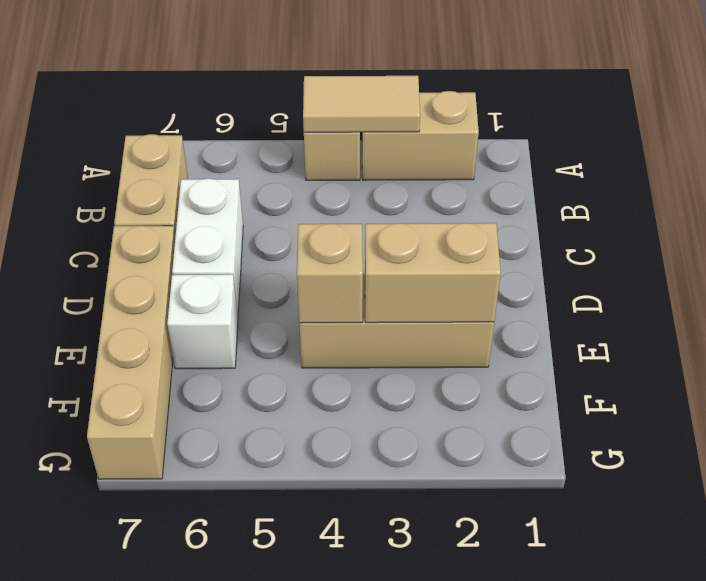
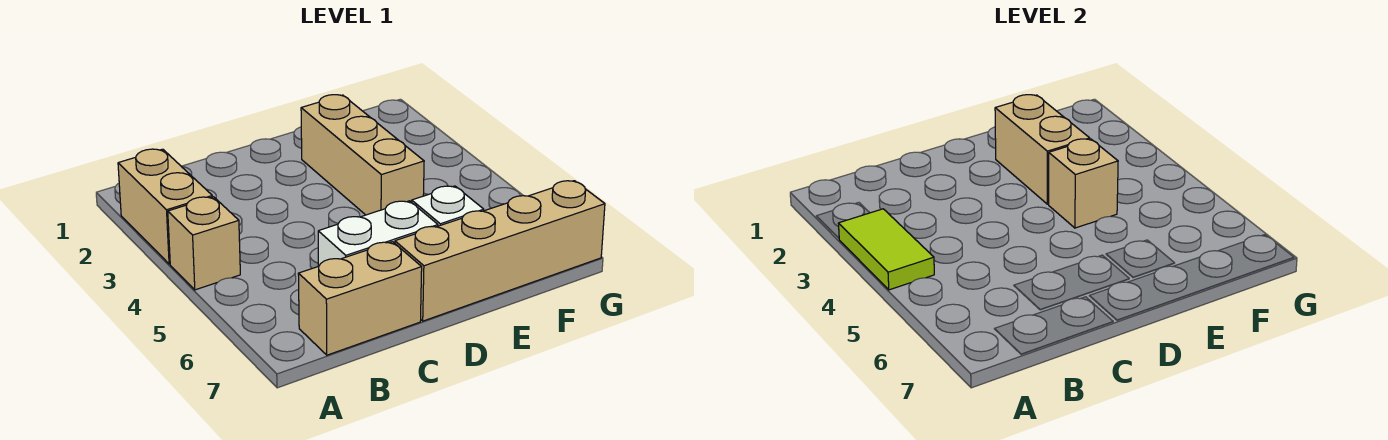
tan tile A3:A4 level 2 -> lime tile A3:A4 level 2

